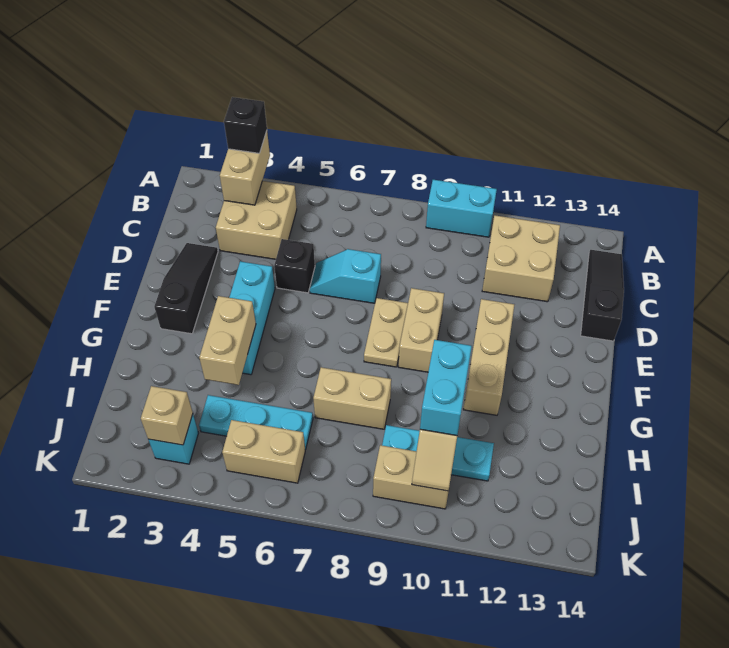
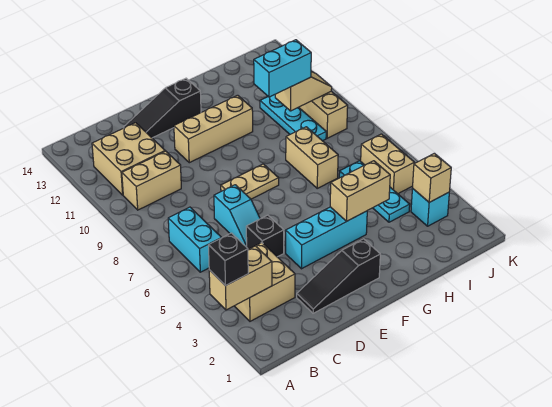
cyan brick A9:A10 level 1 -> cyan brick B6:B7 level 1
black slope B14:D14 level 1 top D -> black slope D13:F13 level 1 top F
tan brick E9:F9 level 1 -> tan brick B10:C10 level 1

